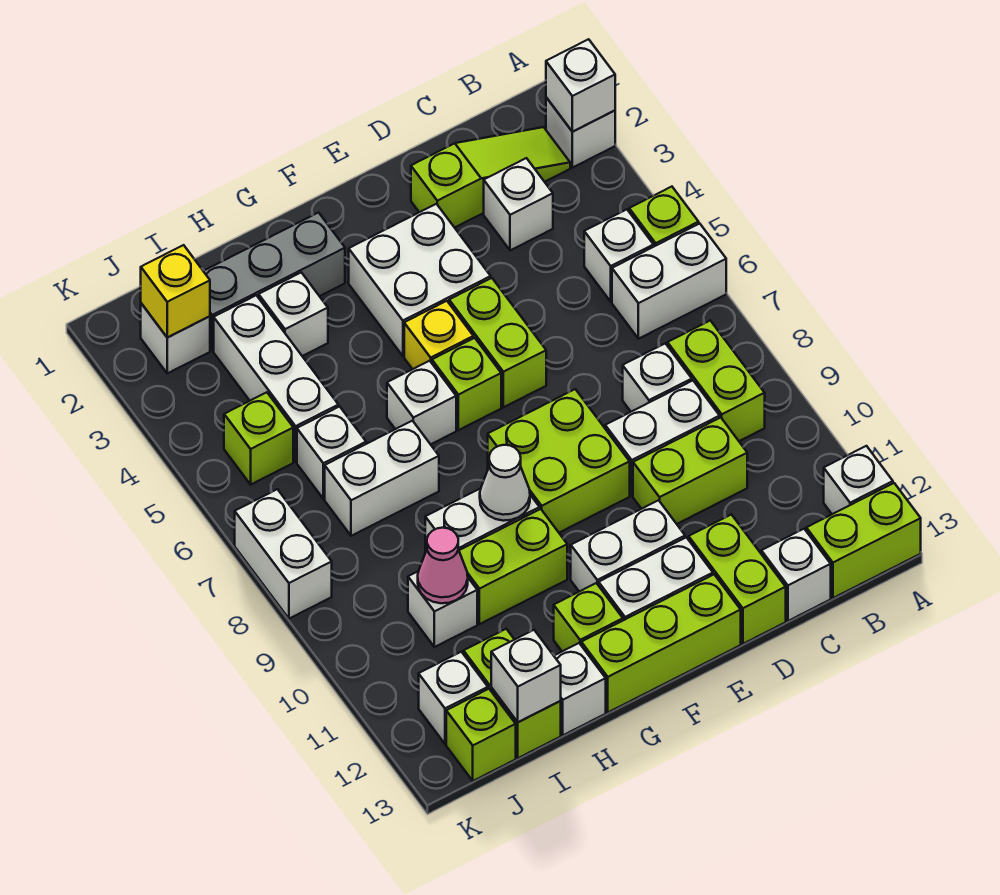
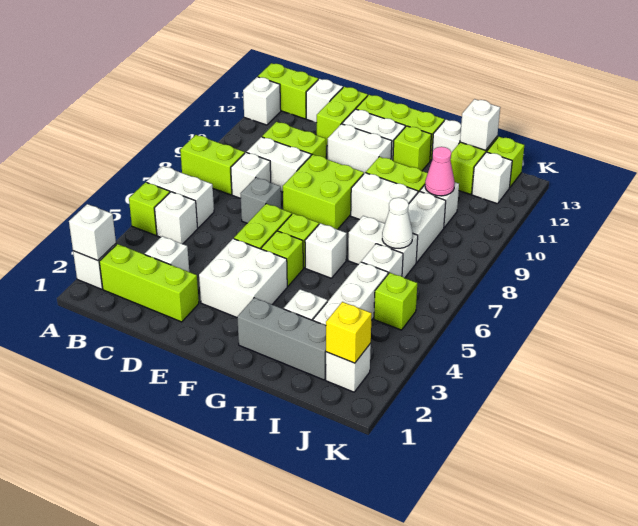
lime slope B2:D2 level 1 top D -> lime brick B2:D2 level 1
lime brick B8:B9 level 1 -> lime brick A8:B8 level 1
none -> grey brick D7 level 1
yellow brick F5 level 1 -> lime brick F5 level 1
white cone G9 level 2 -> white cone I7 level 2
white brick K7:K8 level 1 -> white brick I8:I9 level 1

